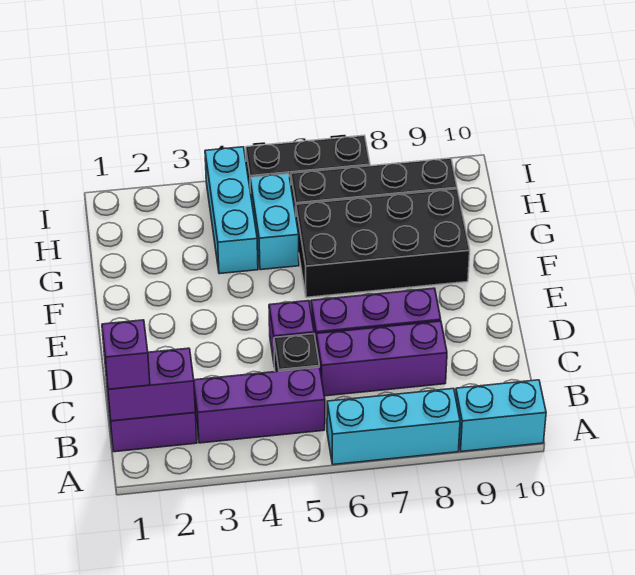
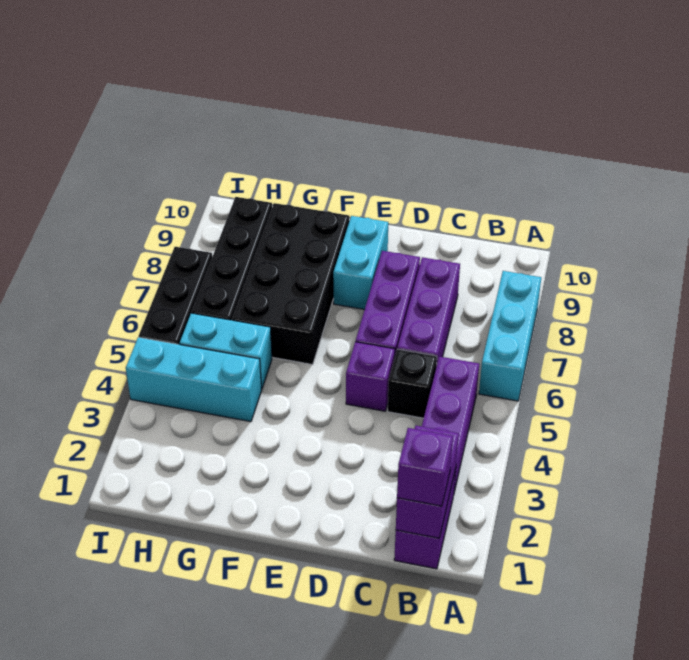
cyan brick A9:A10 level 1 -> cyan brick E8:E9 level 1

